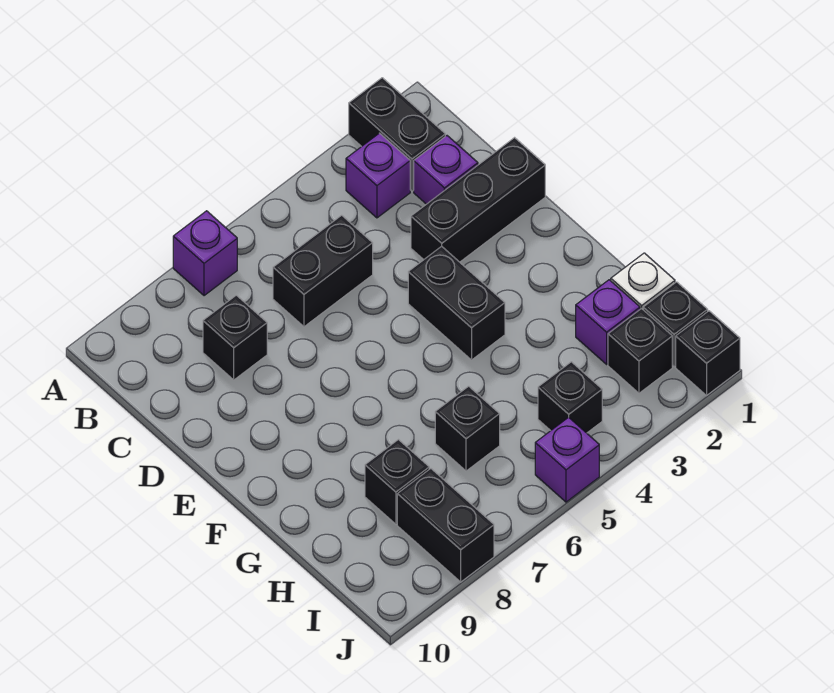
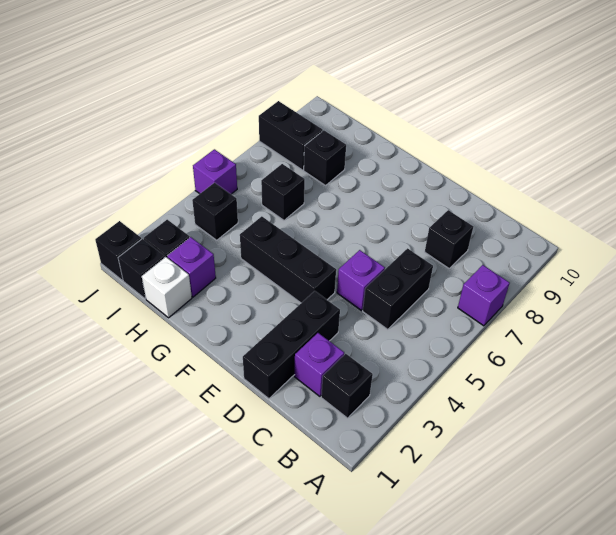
black brick A2:B2 level 1 -> black brick B2 level 1
purple brick B3 level 1 -> purple brick D5 level 1
black brick E4:F4 level 1 -> black brick E4:G4 level 1

